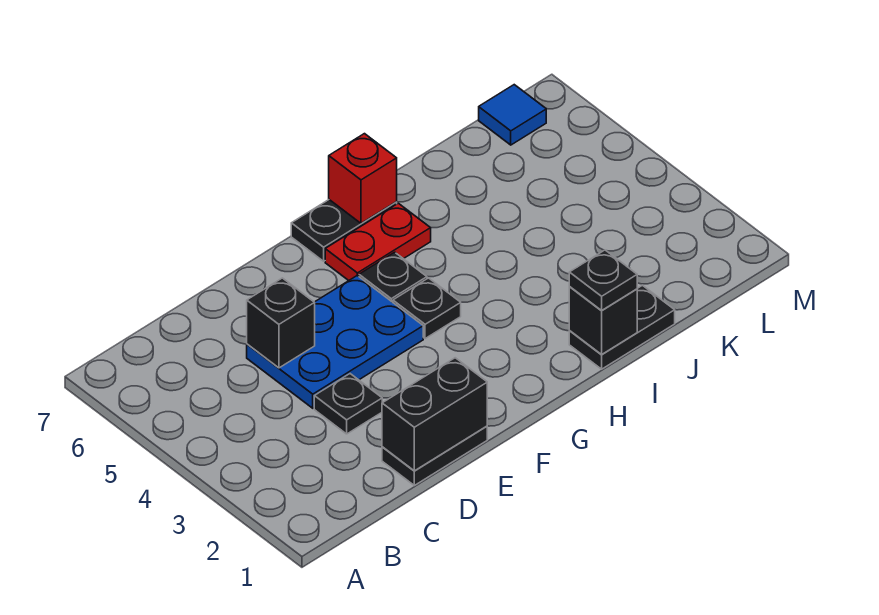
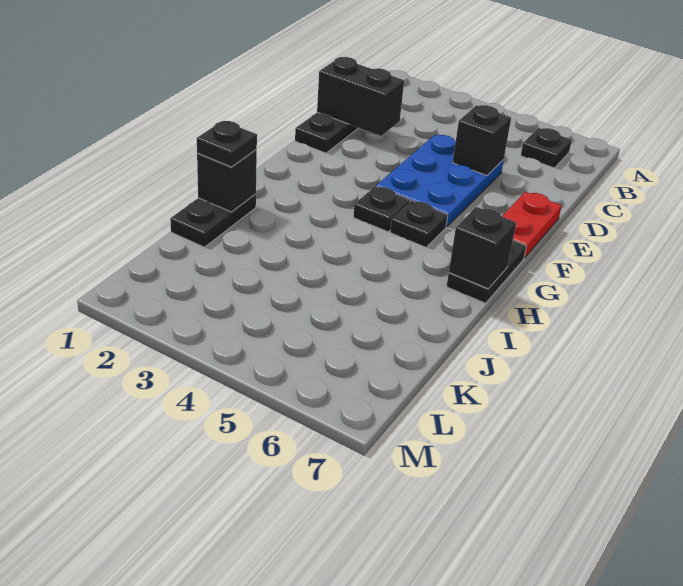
black brick D1:E1 level 2 -> black brick D1:D2 level 2
black plate D3 level 1 -> black plate B6 level 1
red plate G6:H6 level 1 -> red plate E7:F7 level 1
red brick H7 level 2 -> black brick H7 level 2
blue tile L7 level 1 -> none

